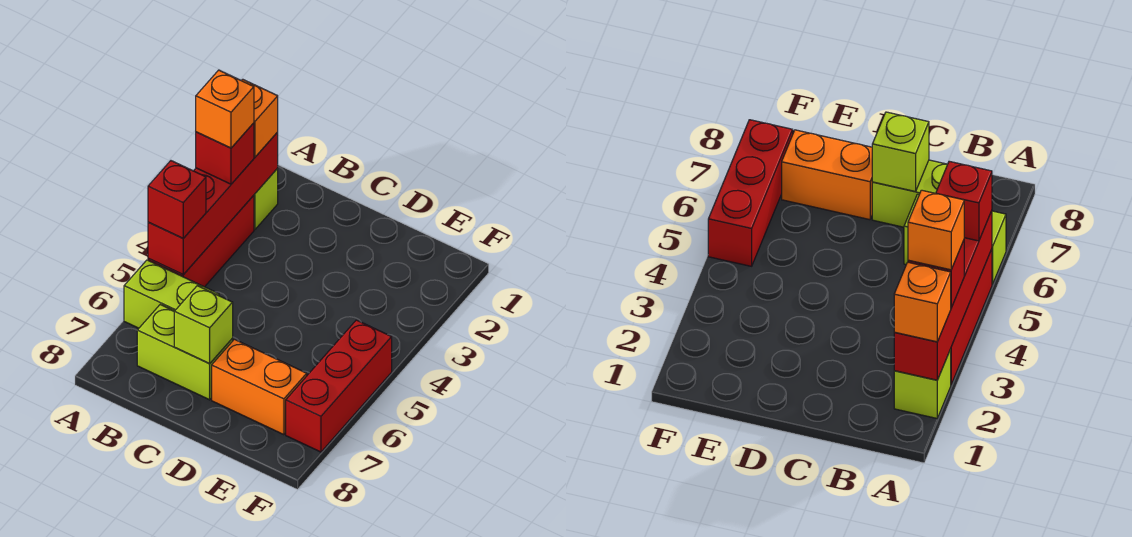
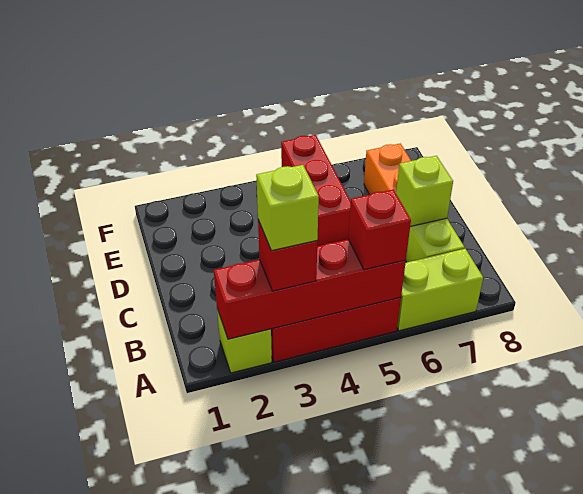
orange brick A2 level 3 -> none
orange brick A3 level 4 -> lime brick A3 level 4
lime brick A6:B6 level 1 -> lime brick A6:A7 level 1
red brick F5:F7 level 1 -> red brick D5:F5 level 1

